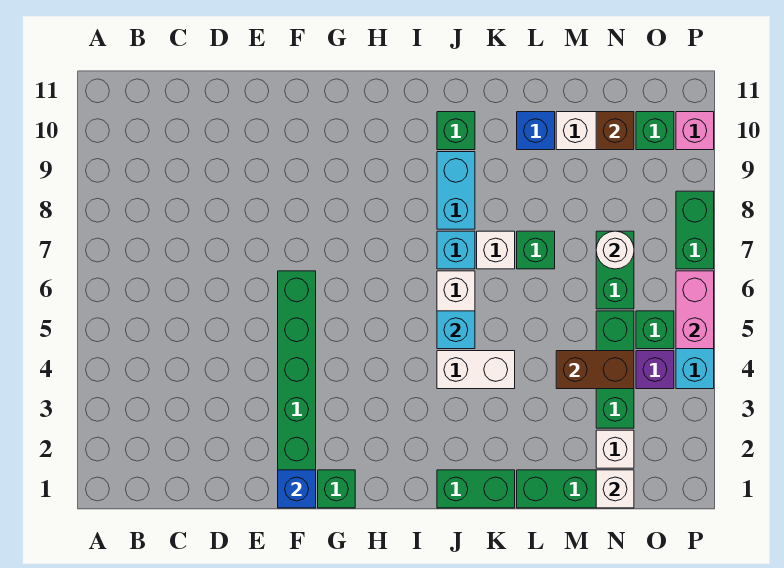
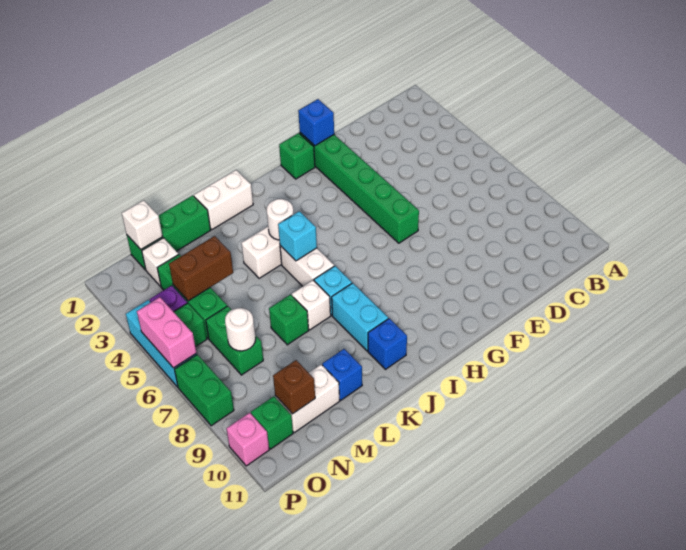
green brick J1:K1 level 1 -> white brick J1:K1 level 1
none -> white round brick J4 level 2
green brick J10 level 1 -> blue brick J10 level 1

